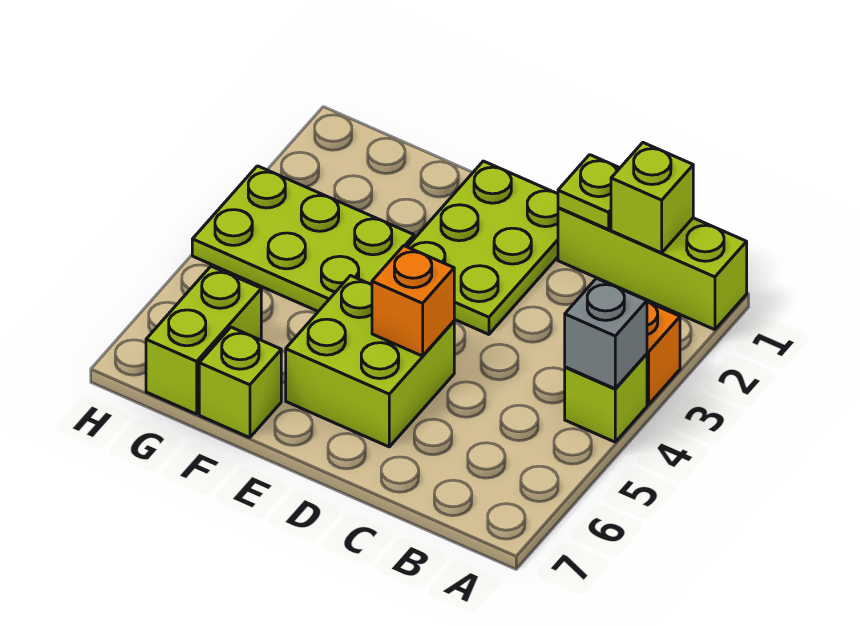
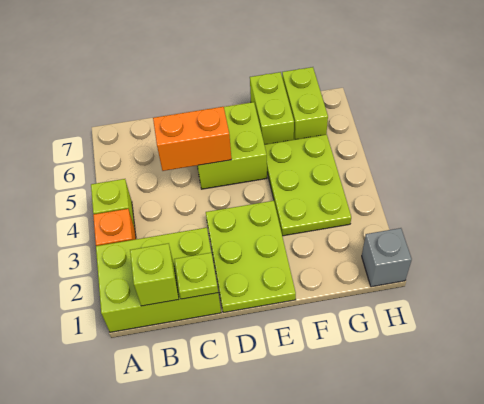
lime brick A1:C1 level 1 -> lime brick A1:C2 level 1
grey brick A4 level 2 -> grey brick H1 level 1
orange brick D5 level 2 -> orange brick C5:D5 level 2
lime plate F3:H4 level 1 -> lime plate F3:G5 level 1
lime brick F7 level 1 -> lime brick F6:F7 level 1

